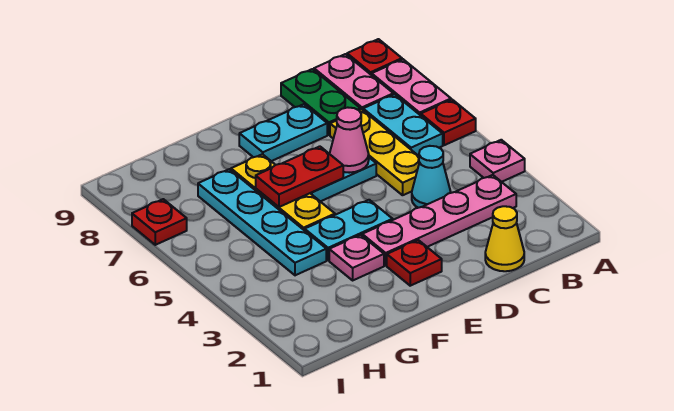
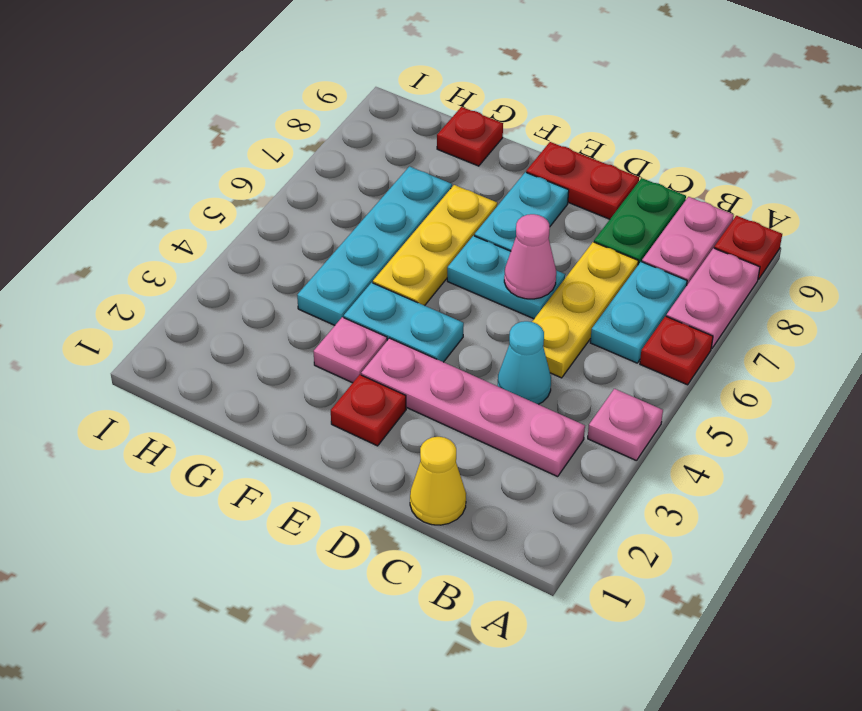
cyan plate D8:E8 level 1 -> cyan plate E7:E8 level 1
red plate E6:F6 level 2 -> red plate D9:E9 level 1
red plate I7 level 1 -> red plate G9 level 1

